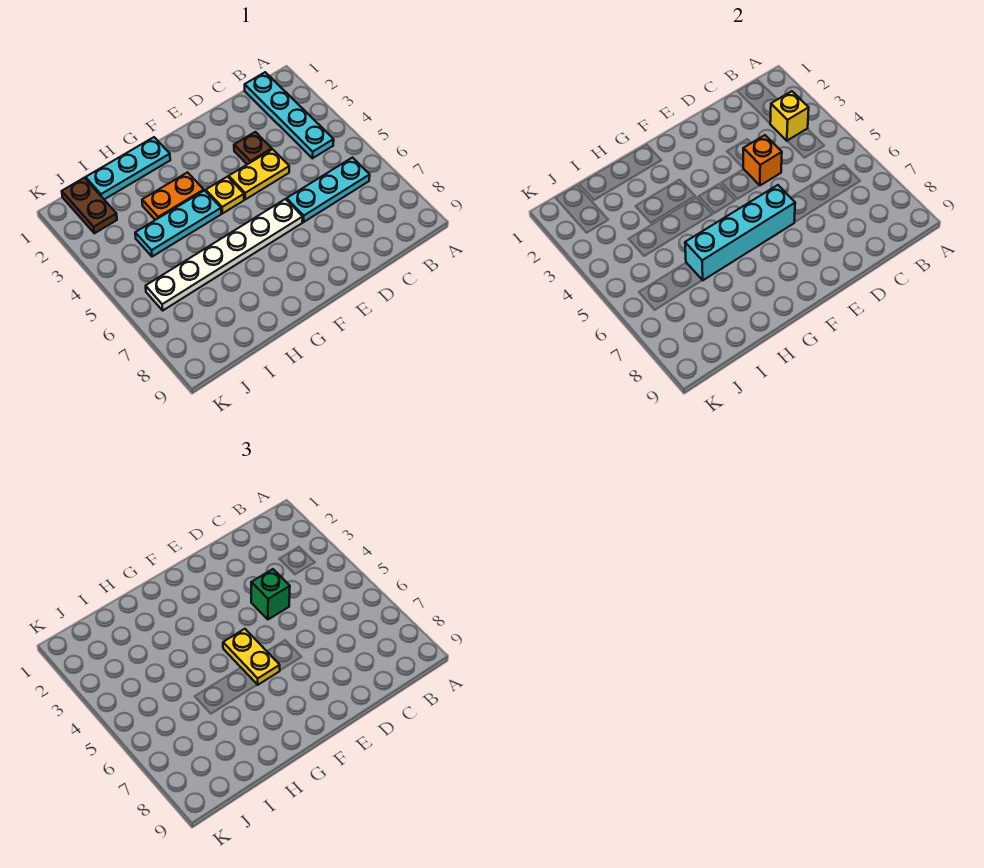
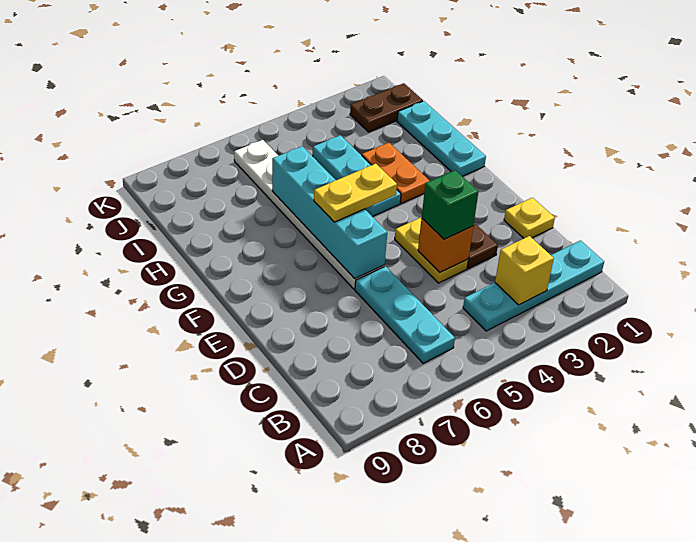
yellow plate F4 level 1 -> yellow plate D1 level 1

